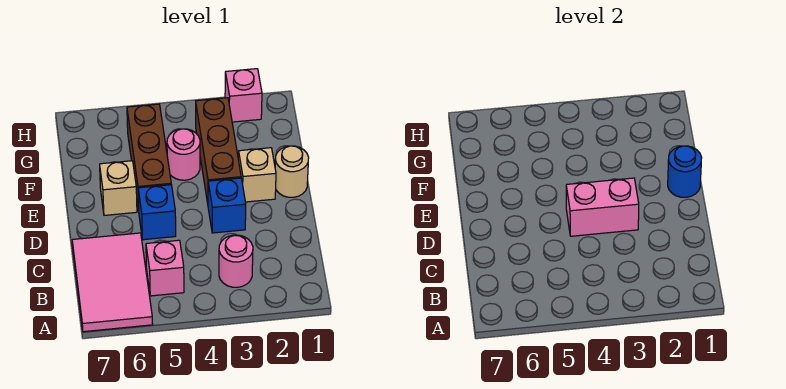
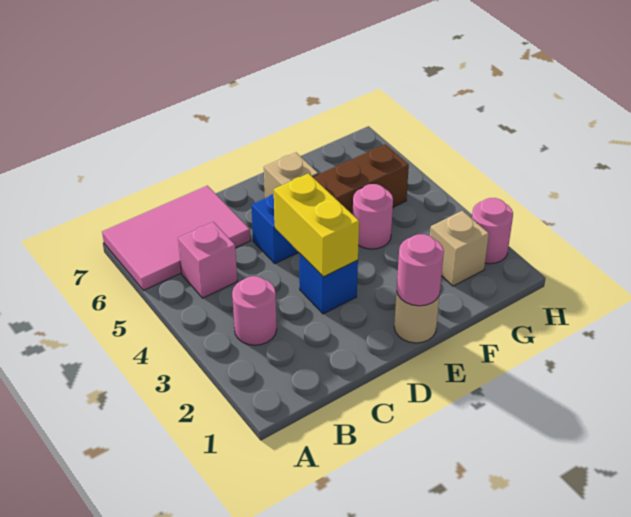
pink brick D3:D4 level 2 -> yellow brick D3:D4 level 2
blue round brick E1 level 2 -> pink round brick E1 level 2
tan brick E2 level 1 -> tan brick G2 level 1
brown brick E3:G3 level 1 -> none
pink brick H2 level 1 -> pink round brick H2 level 1

